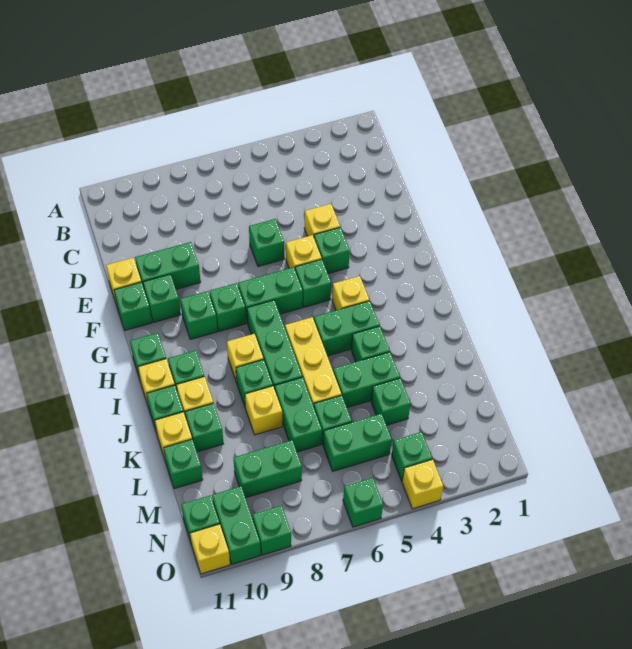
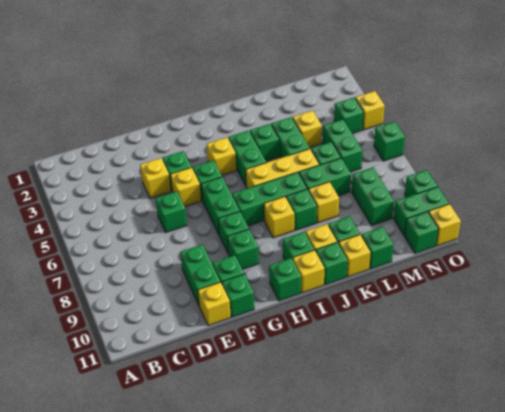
green brick L4 level 1 -> yellow brick L4 level 1

